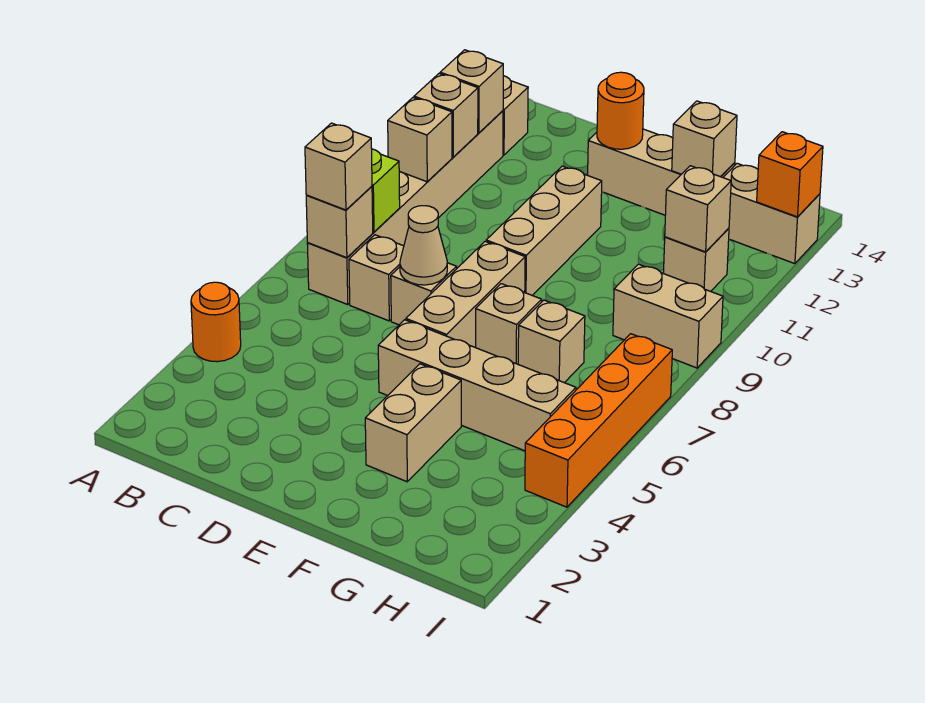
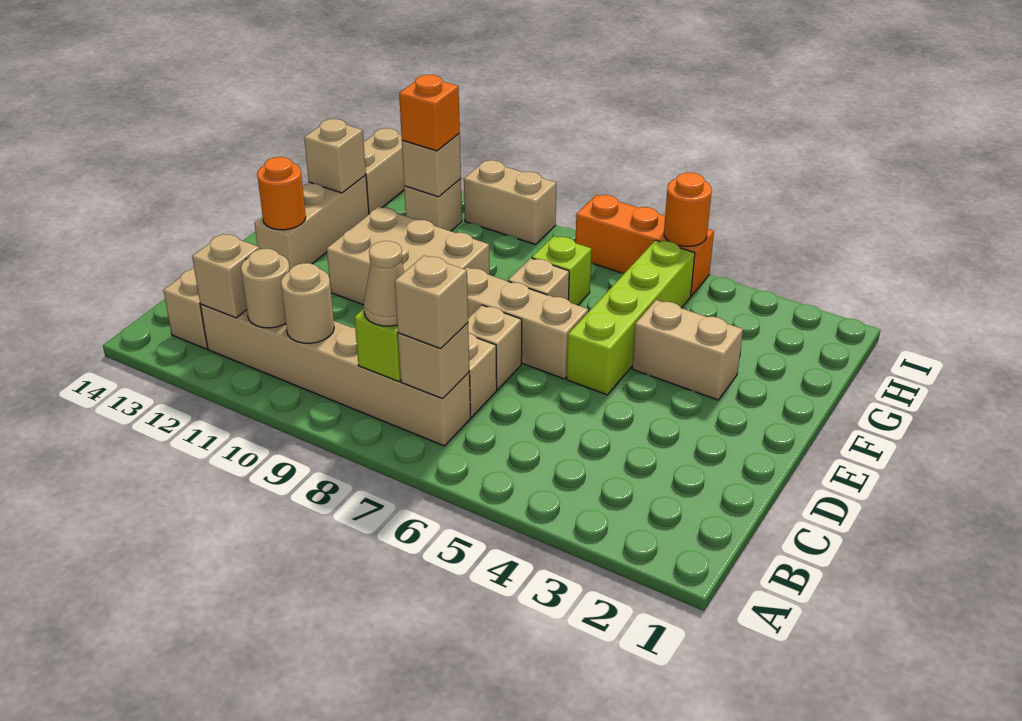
orange round brick A4 level 1 -> orange round brick I5 level 2
tan brick B10 level 2 -> tan round brick B10 level 2
tan brick B11 level 2 -> tan round brick B11 level 2
tan cone D7 level 2 -> tan cone B8 level 3
tan brick E5:H5 level 1 -> lime brick E5:H5 level 1
tan brick E9:E11 level 1 -> tan brick E9:F11 level 1
tan brick G7 level 1 -> lime brick G7 level 1
tan brick H9:I9 level 1 -> tan brick I9:I10 level 1
orange brick I4:I7 level 1 -> orange brick I5:I7 level 1
orange brick I13 level 2 -> orange brick H11 level 3

